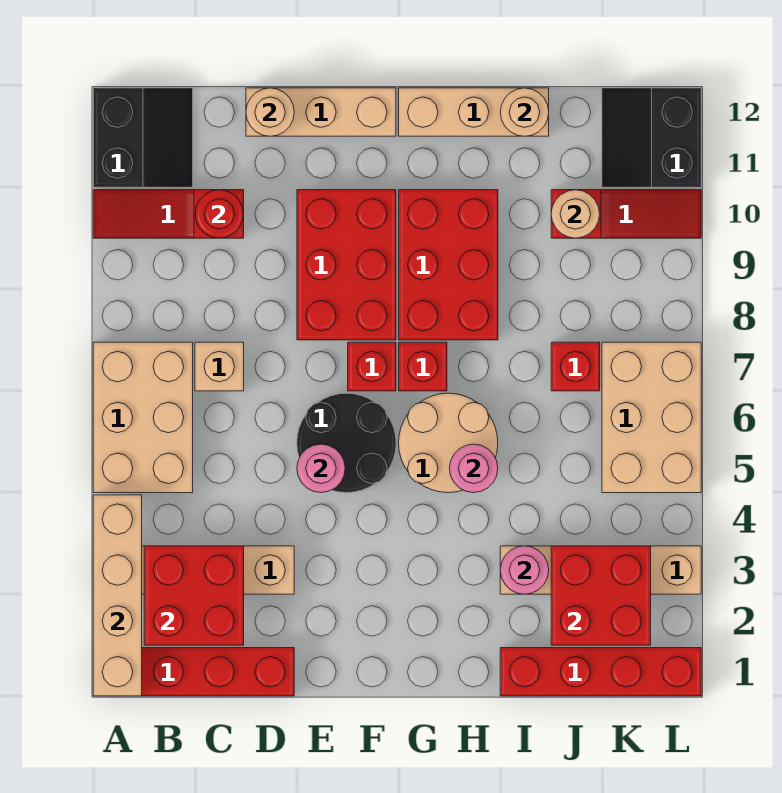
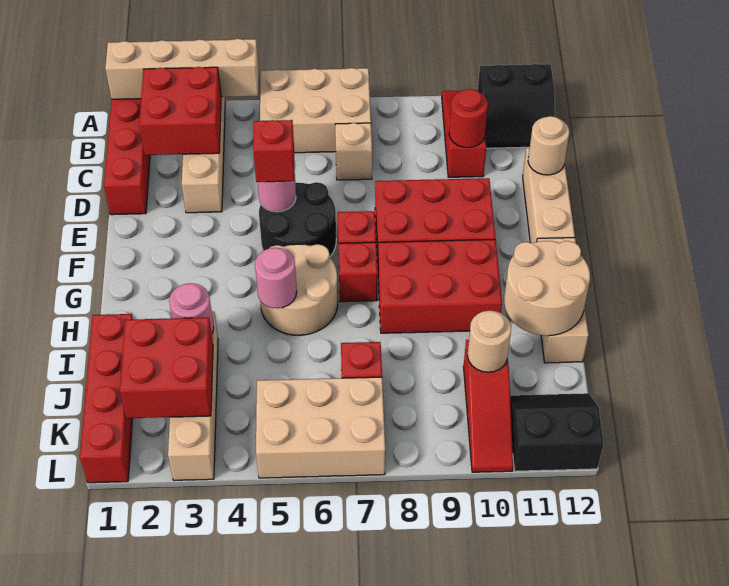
none -> red brick E5 level 3
tan round brick I12 level 2 -> tan round brick H11:I12 level 2

